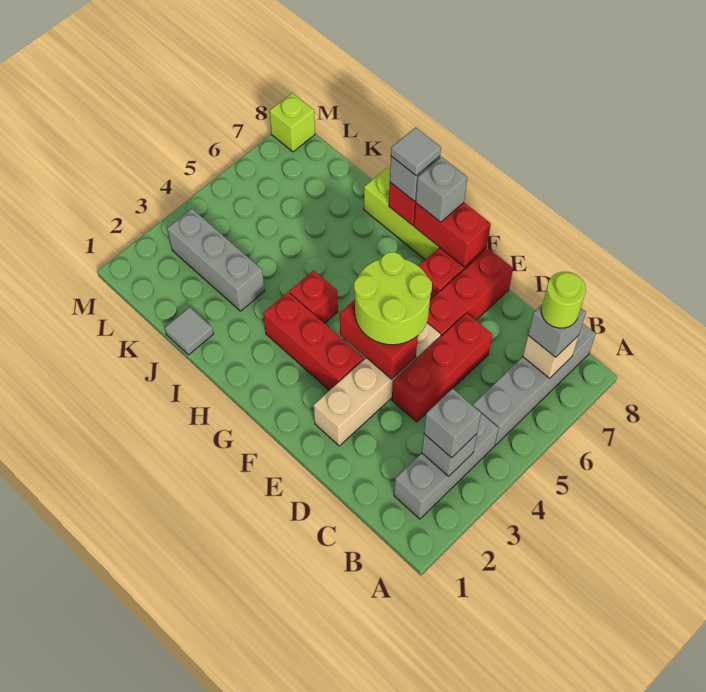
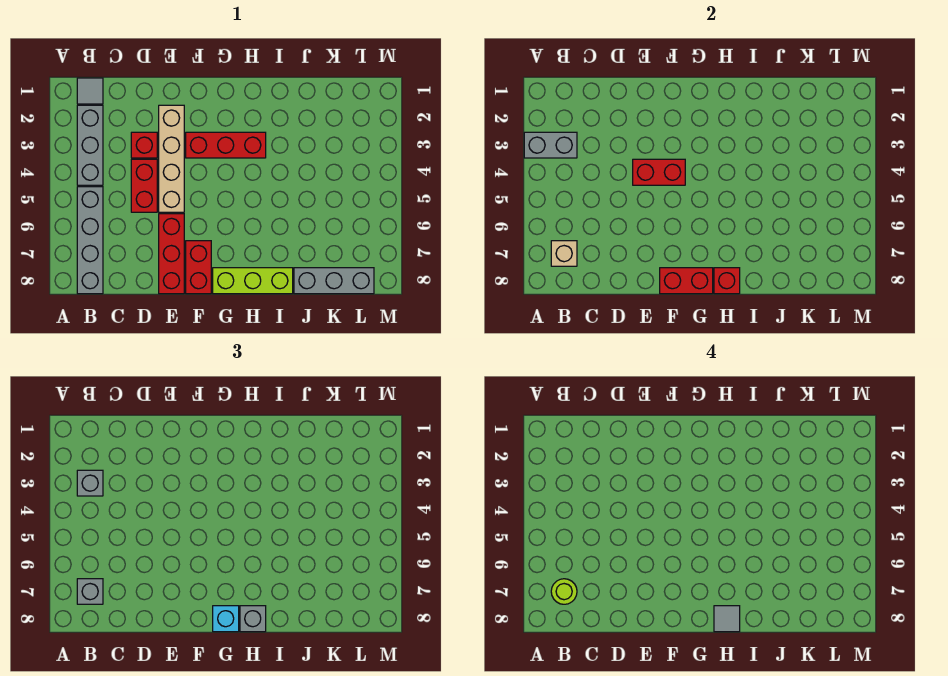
grey brick B3 level 2 -> grey brick A3:B3 level 2
red brick D4:D6 level 1 -> red brick D4:D5 level 1
lime round brick E4:F5 level 3 -> none
grey brick G8 level 3 -> cyan brick G8 level 3
red brick H4 level 1 -> red brick D3 level 1
grey tile J1 level 1 -> grey tile B1 level 1
grey brick J3:L3 level 1 -> grey brick J8:L8 level 1
lime brick M8 level 1 -> none

